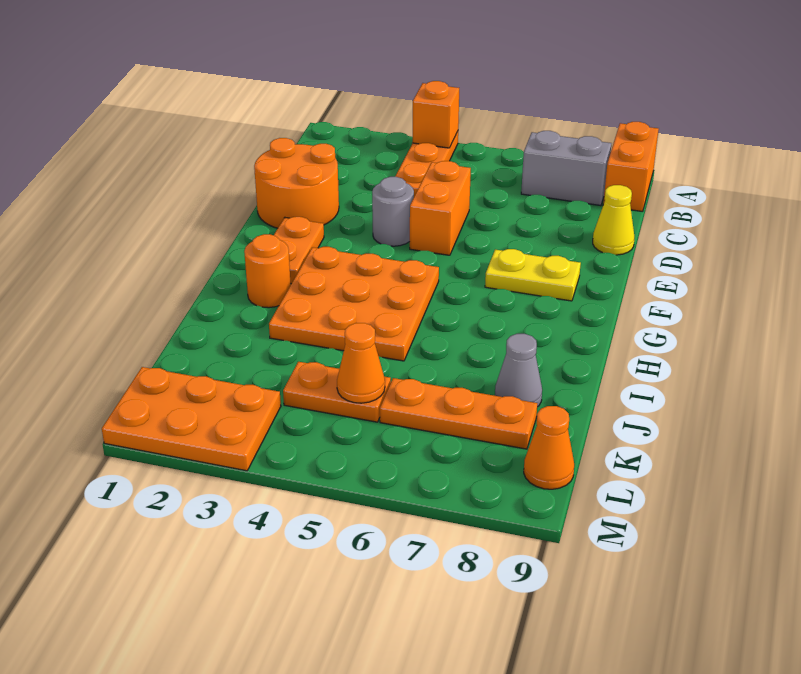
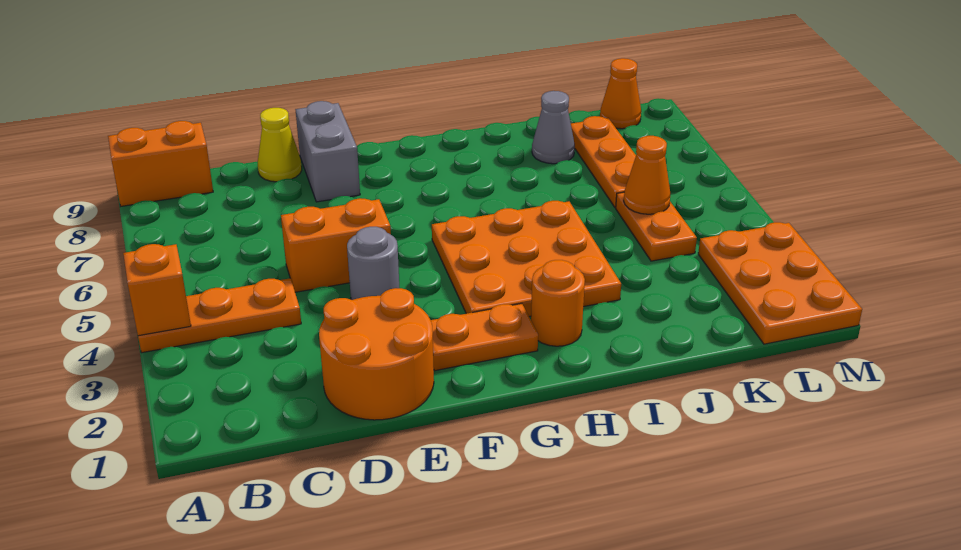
grey brick B7:B8 level 1 -> grey brick E8:E9 level 1
yellow plate F7:F8 level 1 -> none

